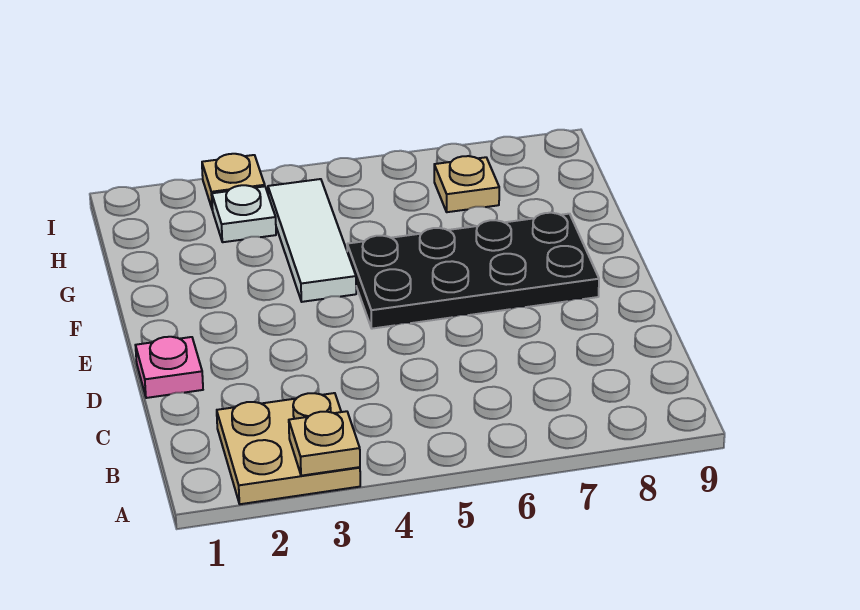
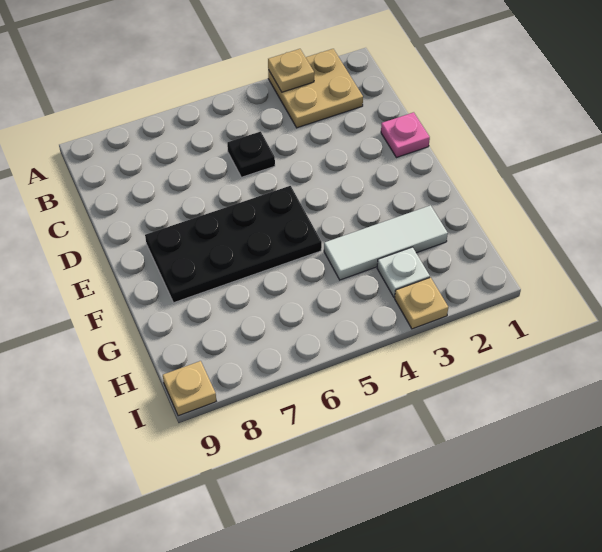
none -> black plate C5 level 1
white tile F4:H4 level 1 -> white tile G2:G4 level 1
tan plate H7 level 1 -> tan plate I9 level 1

